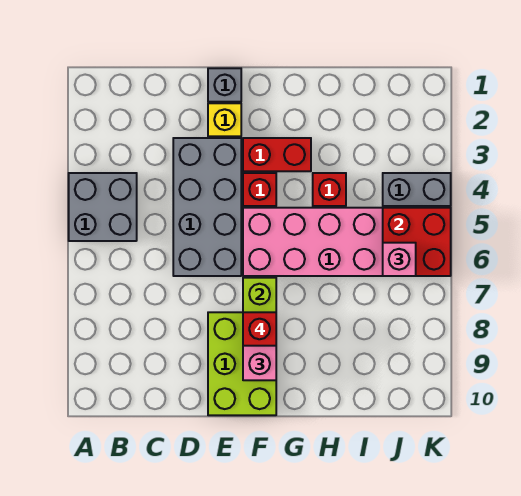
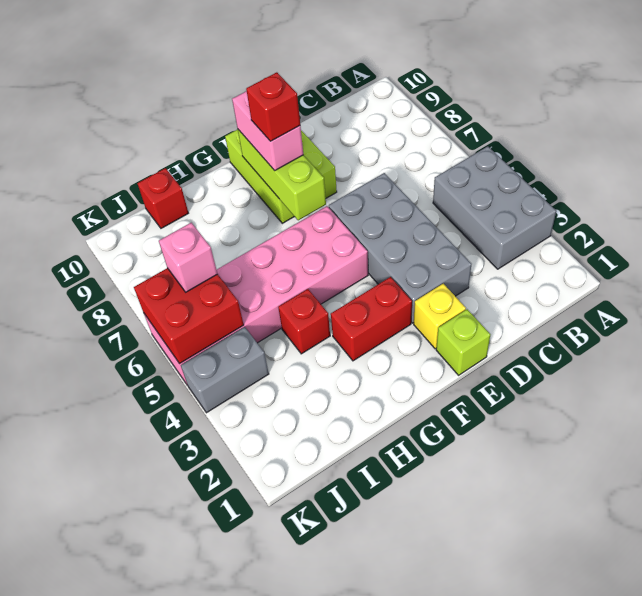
grey brick A4:B5 level 1 -> grey brick A3:B5 level 1
grey brick E1 level 1 -> lime brick E1 level 1
red brick F4 level 1 -> red brick I10 level 1

